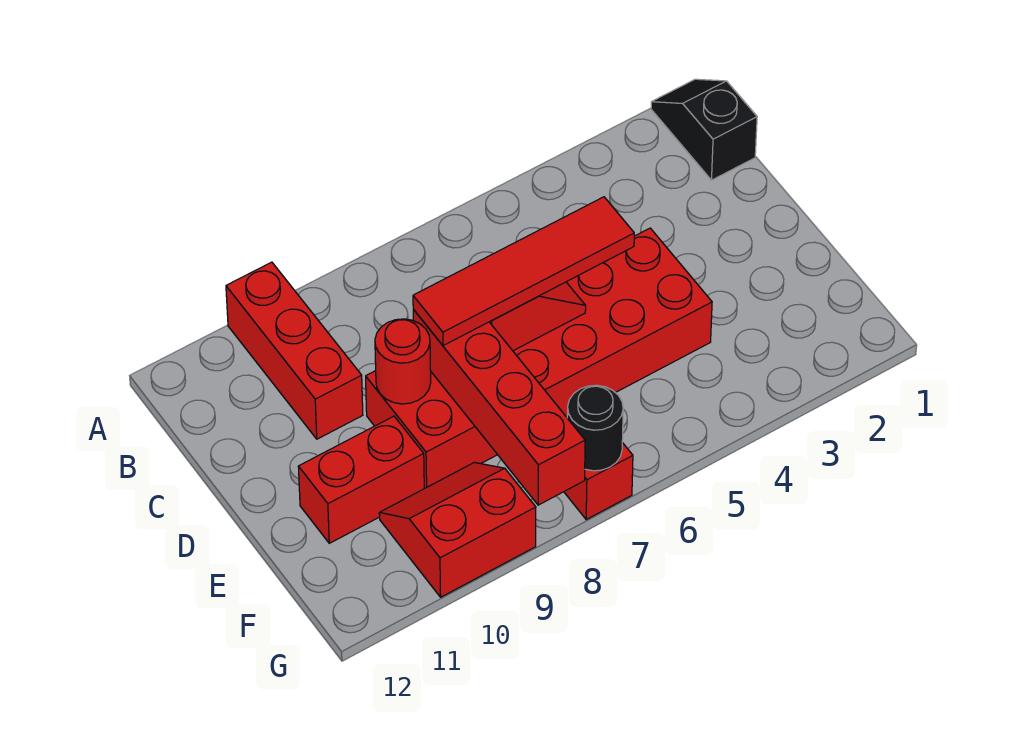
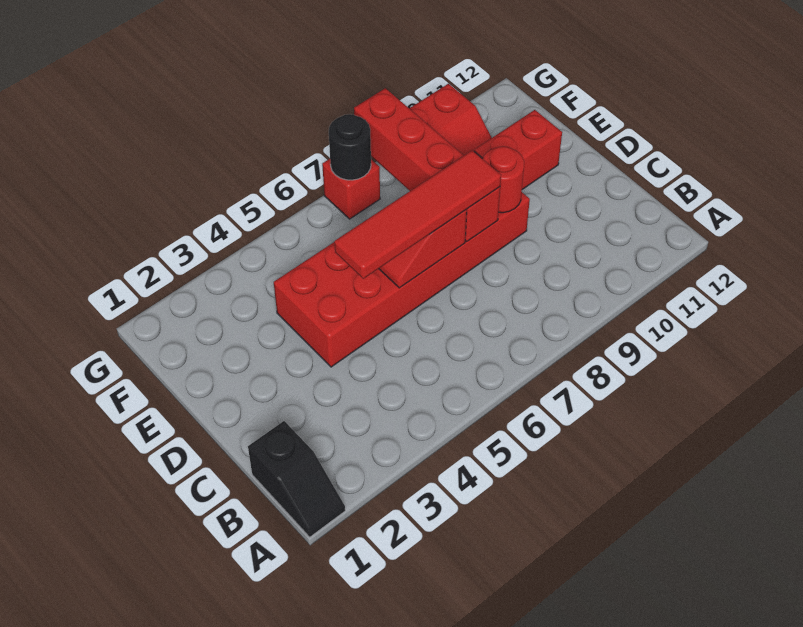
red brick A10:C10 level 1 -> none

